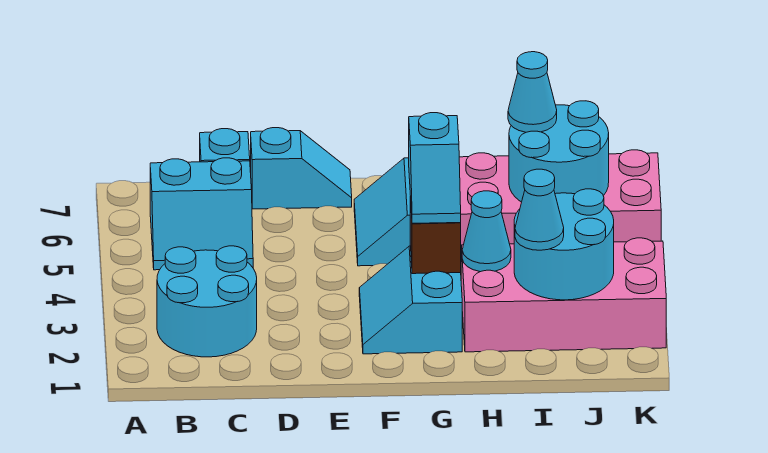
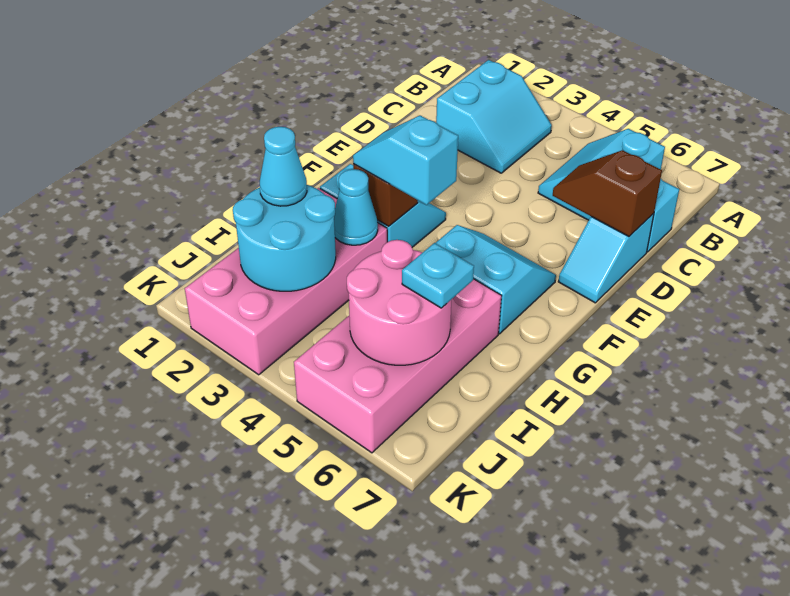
cyan round brick B2:C3 level 1 -> cyan slope B2:C3 level 1 top 2
none -> brown slope D6:D7 level 2 top 7
cyan round brick I5:J6 level 2 -> pink round brick I5:J6 level 2
cyan cone I6 level 3 -> cyan plate I6 level 3

